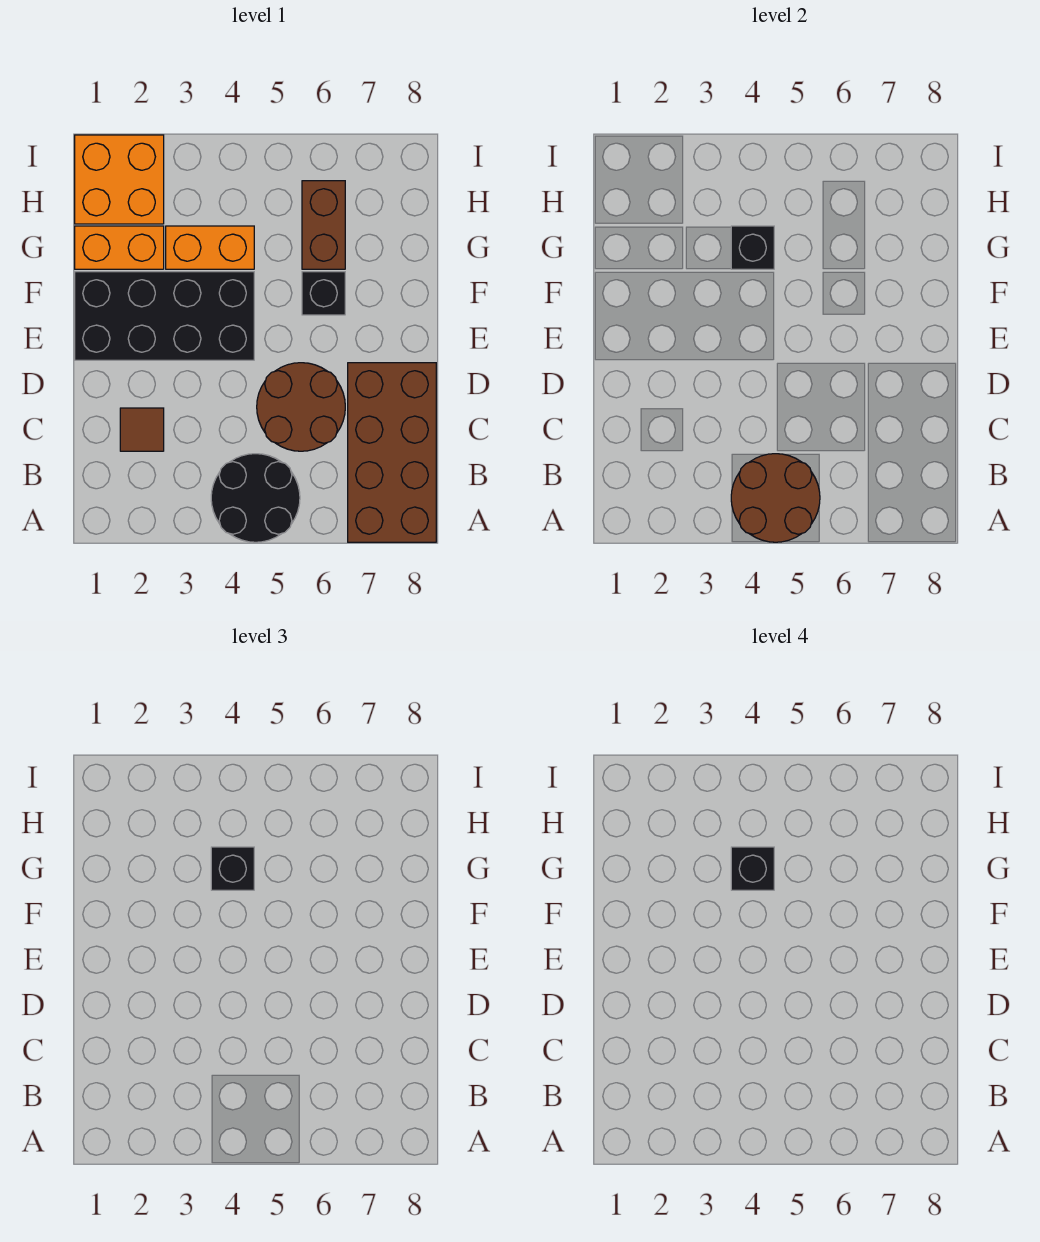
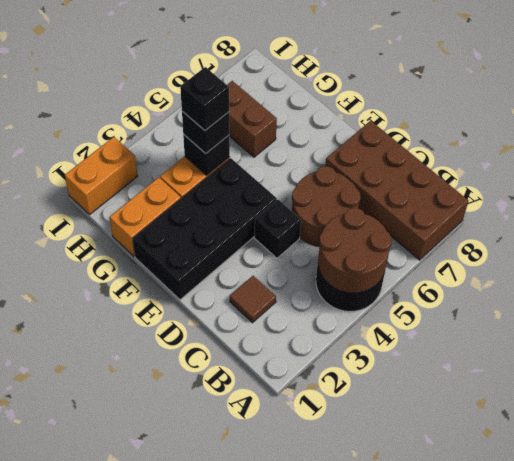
black brick F6 level 1 -> black brick D4 level 1
orange brick H1:I2 level 1 -> orange brick I1:I2 level 1

